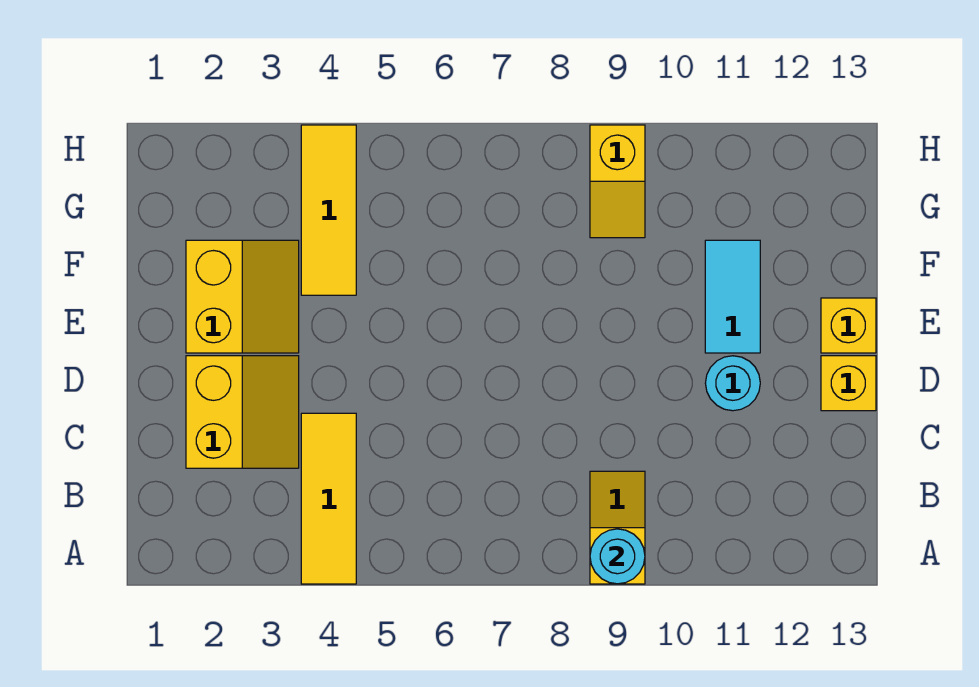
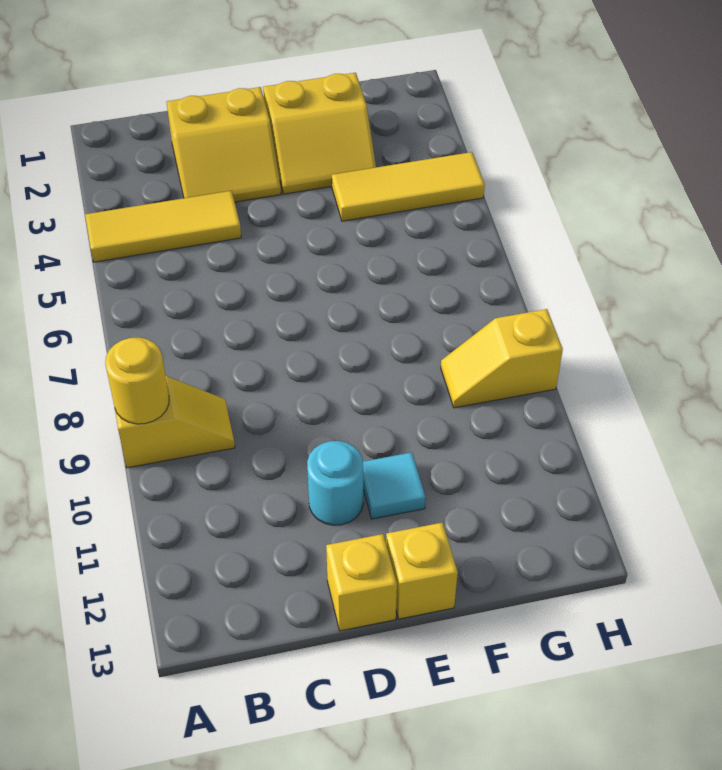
cyan round brick A9 level 2 -> yellow round brick A9 level 2
cyan tile E11:F11 level 1 -> cyan tile E11 level 1

